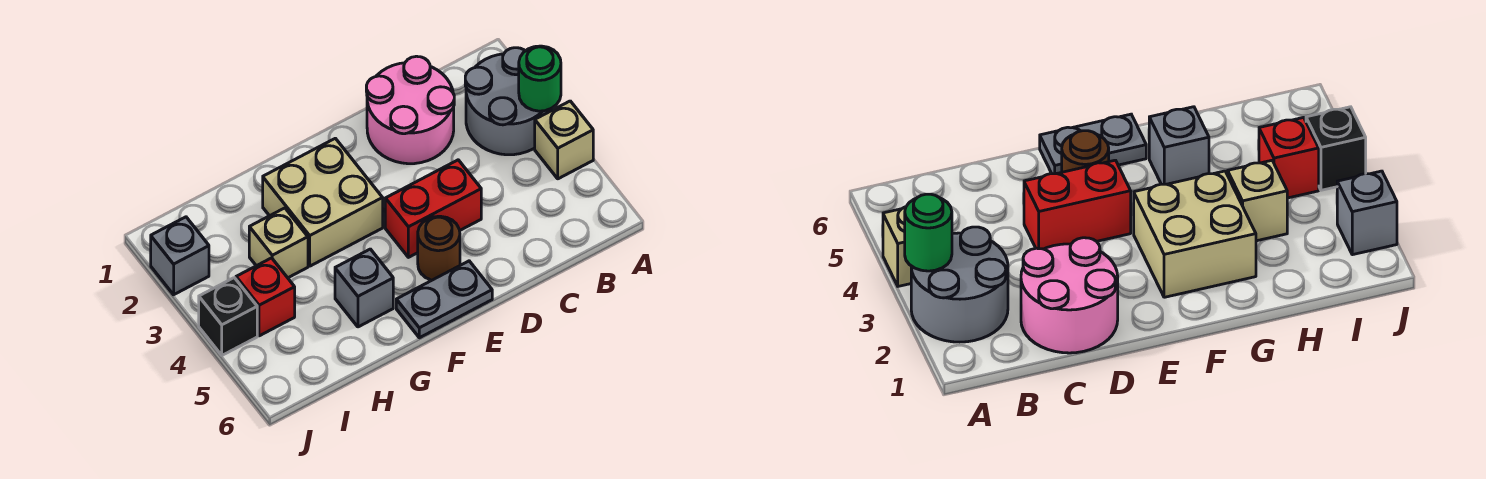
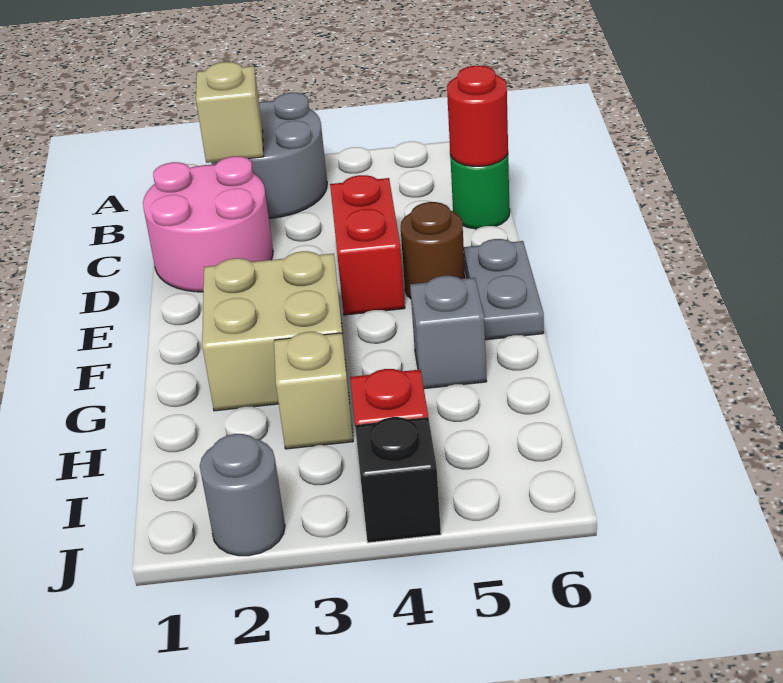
green round brick A3 level 2 -> green round brick C6 level 1
tan brick A4 level 1 -> tan brick B2 level 2
none -> red round brick C6 level 2
grey brick J2 level 1 -> grey round brick J2 level 1

